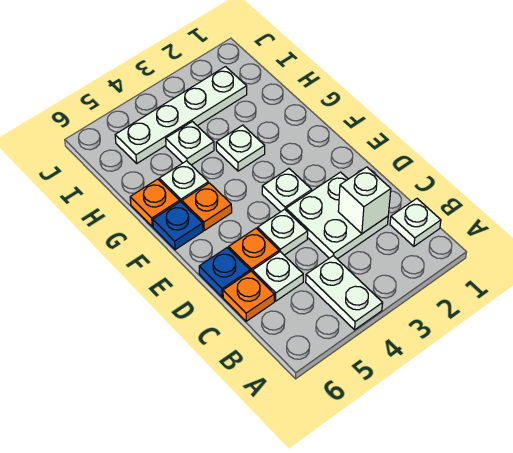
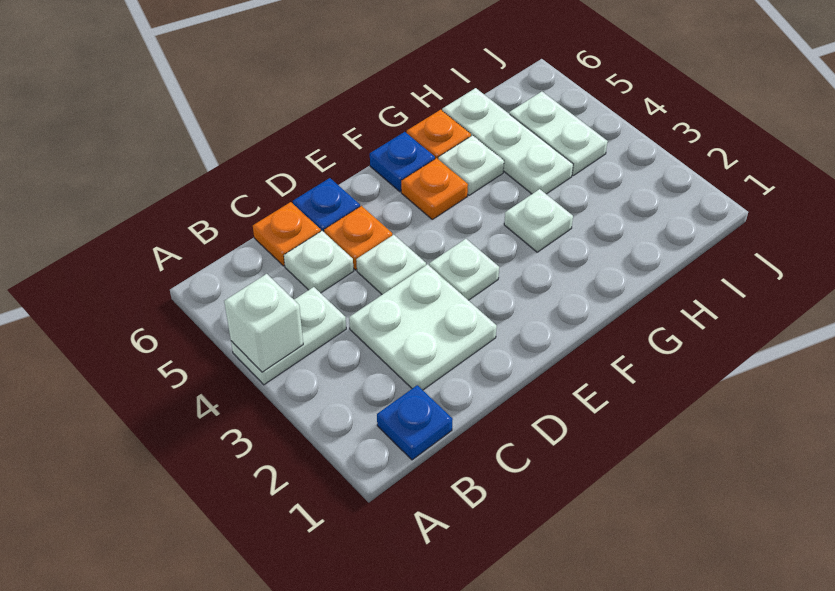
white plate B1 level 1 -> blue plate B1 level 1
white brick C2 level 2 -> white brick A4 level 2
white plate H4 level 1 -> white plate H4:H6 level 1
white plate I2:I5 level 1 -> white plate I4:I5 level 1

